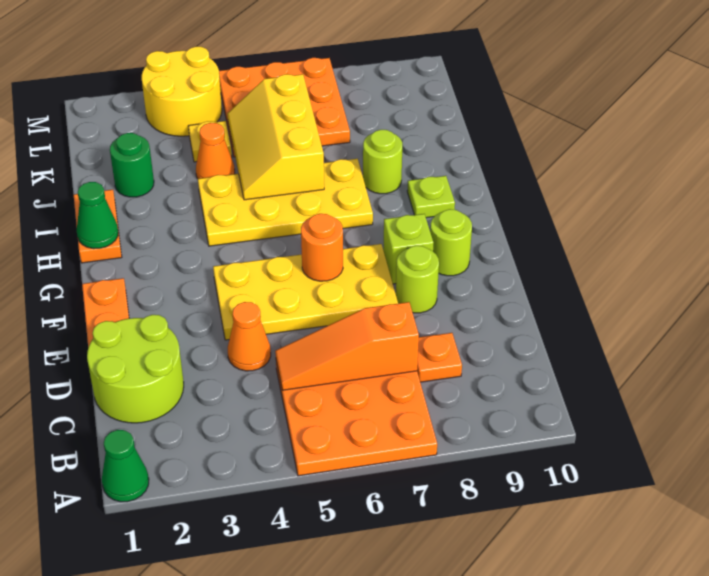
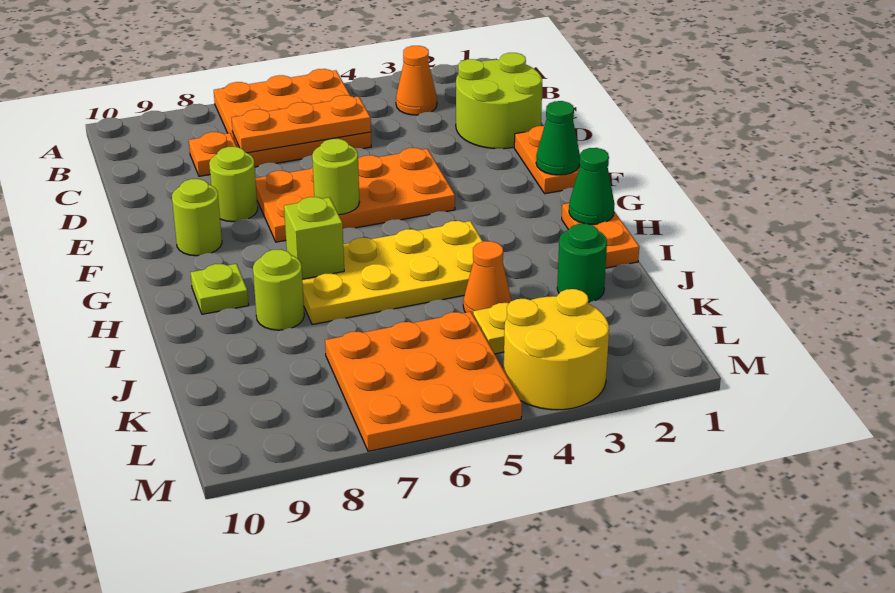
green cone A1 level 1 -> green cone F1 level 2
orange slope C5:C7 level 2 top 7 -> orange plate C5:C7 level 2
orange cone D4 level 1 -> orange cone B3 level 1
yellow plate E4:F7 level 1 -> orange plate E4:F7 level 1
orange round brick F6 level 2 -> lime round brick F6 level 2
lime brick F8 level 1 -> lime brick H7 level 2
yellow slope I5:K6 level 2 top 6 -> none

